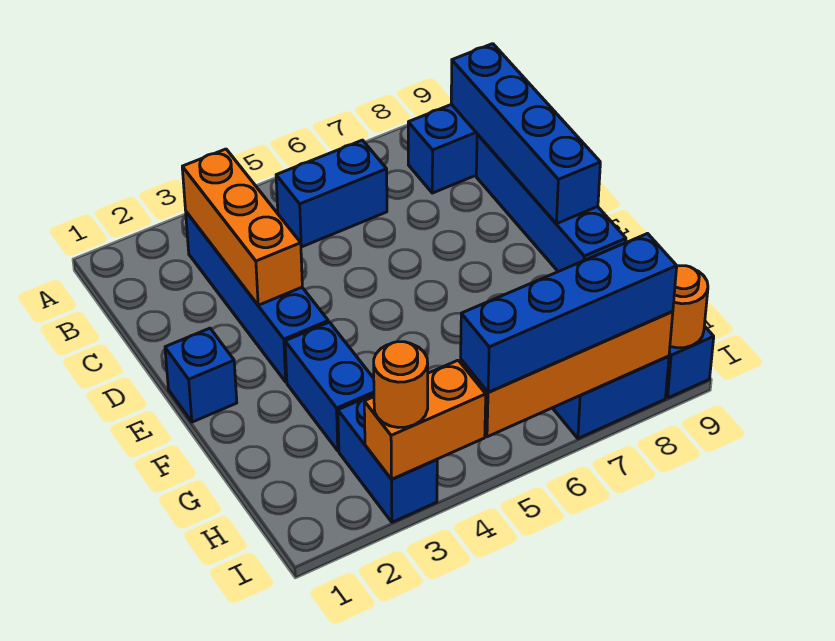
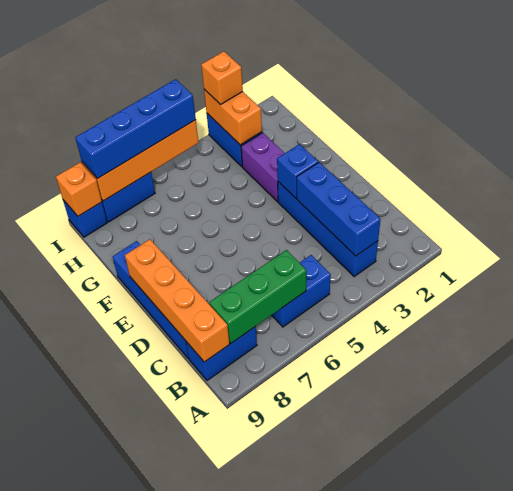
orange brick B3:D3 level 2 -> blue brick B3:D3 level 2
none -> green brick B6:B8 level 2
blue brick B9:E9 level 2 -> orange brick B9:E9 level 2
blue brick E1 level 1 -> blue brick E3 level 2
blue brick F3:G3 level 1 -> purple brick F3:G3 level 1
orange brick I3:I4 level 2 -> orange brick H3:I3 level 2
orange round brick I3 level 3 -> orange brick I3 level 3
orange round brick I9 level 2 -> orange brick I9 level 2

